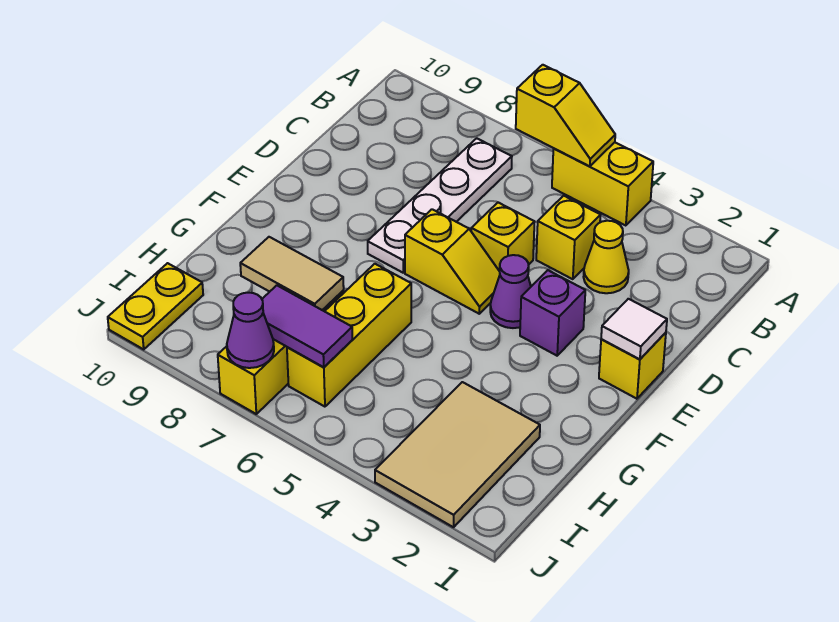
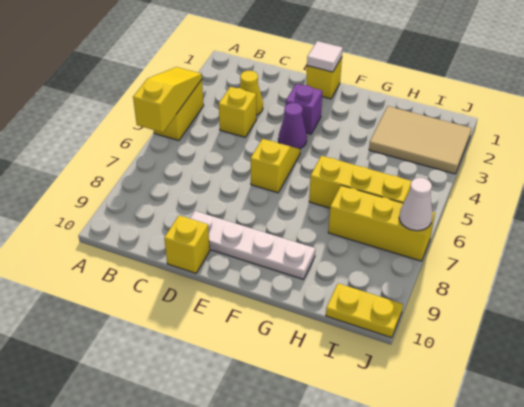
yellow slope A5:A6 level 2 top 6 -> yellow slope A4:A6 level 2 top 6
white plate B7:E7 level 1 -> white plate D9:G9 level 1
yellow brick D5 level 1 -> yellow brick D10 level 1
tan tile H7:H8 level 2 -> none
purple tile I6:I7 level 2 -> none
purple cone J7 level 2 -> white cone J7 level 2

